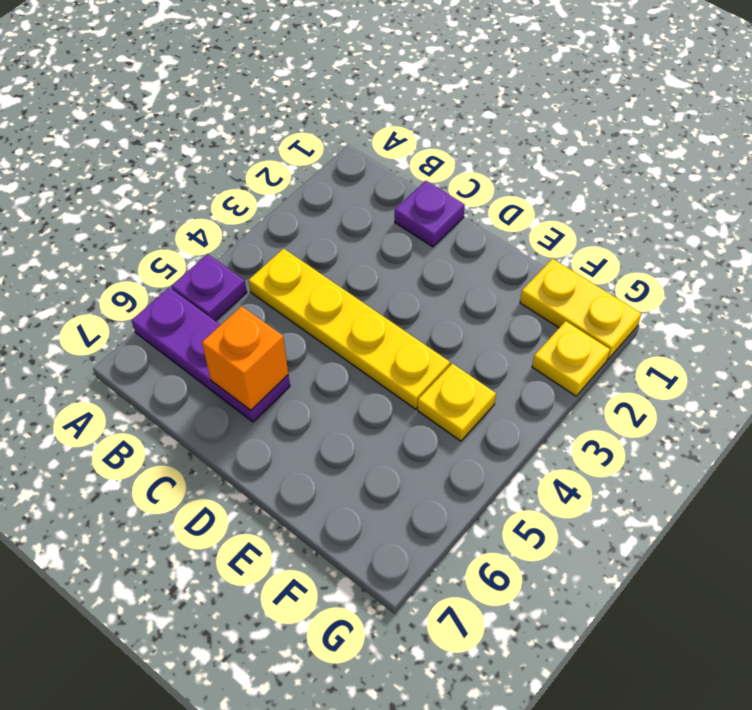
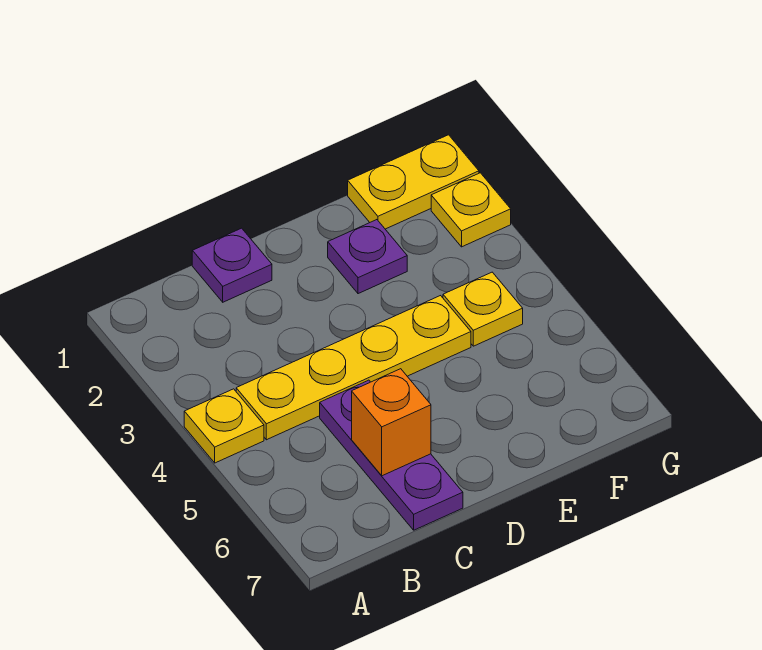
none -> yellow plate A4 level 1
purple plate A5 level 1 -> purple plate E2 level 1
purple plate A6:C6 level 1 -> purple plate C5:C7 level 1

